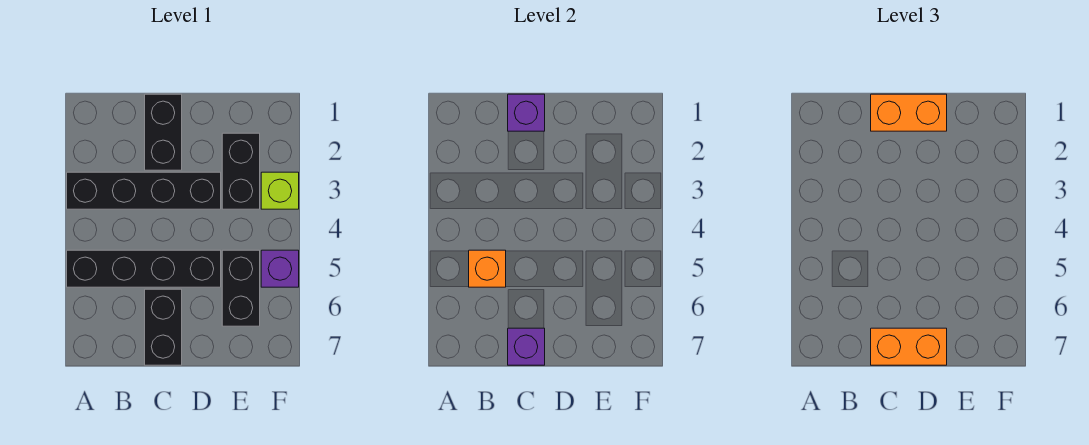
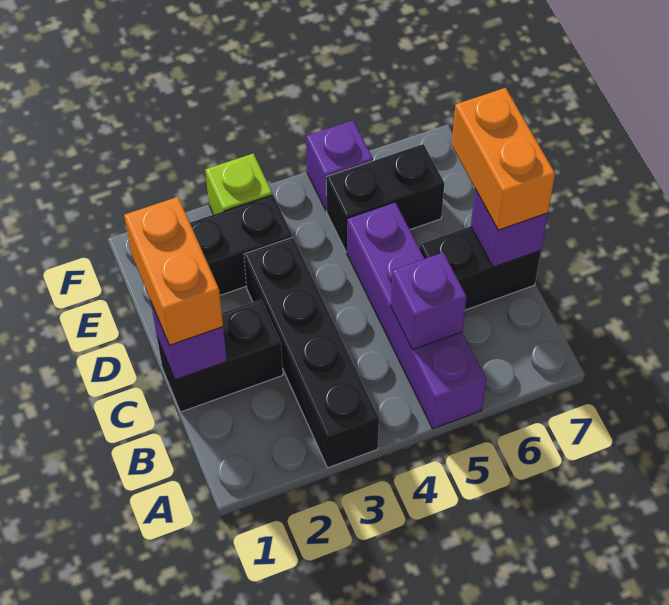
black brick A5:D5 level 1 -> purple brick A5:D5 level 1
orange brick B5 level 2 -> purple brick B5 level 2

